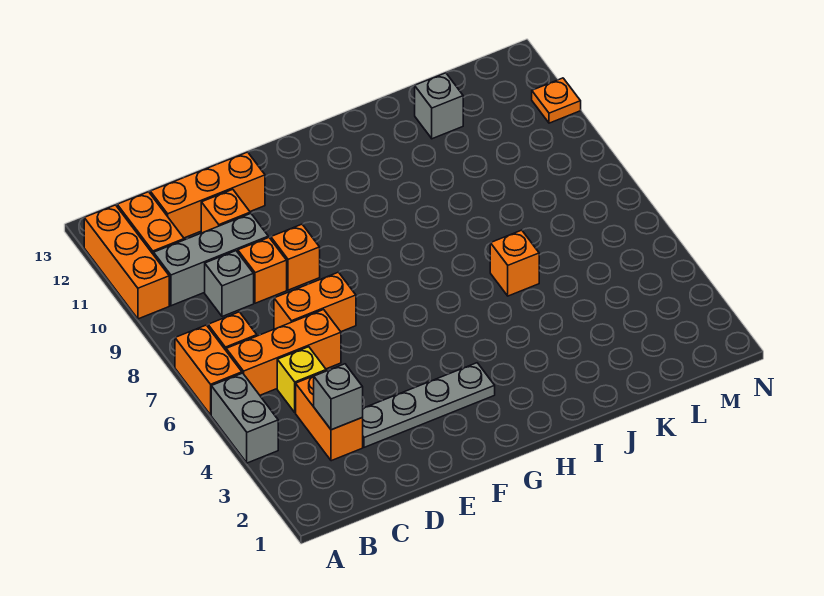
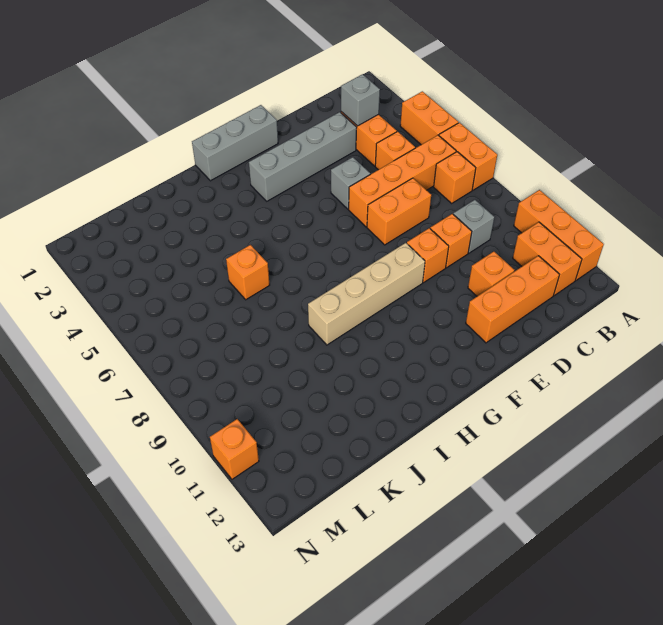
grey brick A4:A5 level 1 -> orange brick A4:A5 level 1
orange brick B6:D6 level 1 -> orange brick B6:E6 level 1
grey brick B10:D10 level 1 -> grey brick F1:H1 level 1
yellow brick C5 level 1 -> orange brick C5 level 1
grey plate D3:G3 level 1 -> grey brick D3:G3 level 1
none -> tan brick F9:I9 level 1
grey brick K12 level 1 -> grey brick E5 level 1
orange plate N11 level 1 -> orange brick N11 level 1

